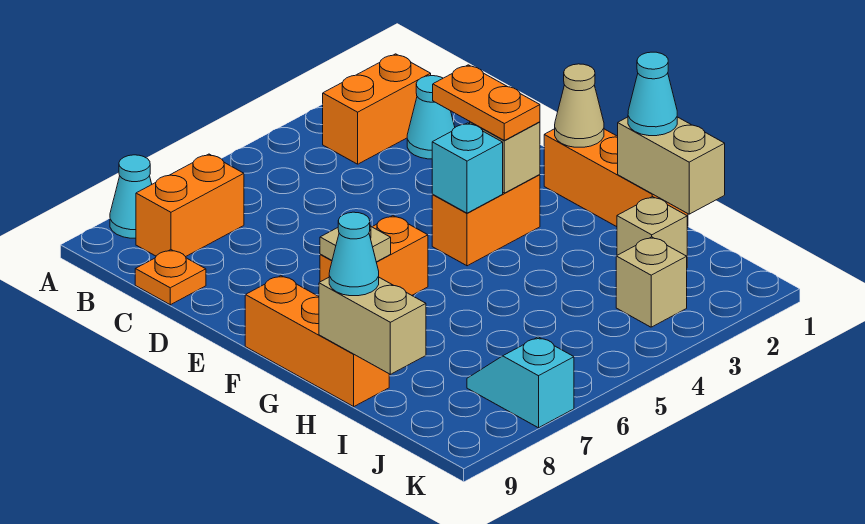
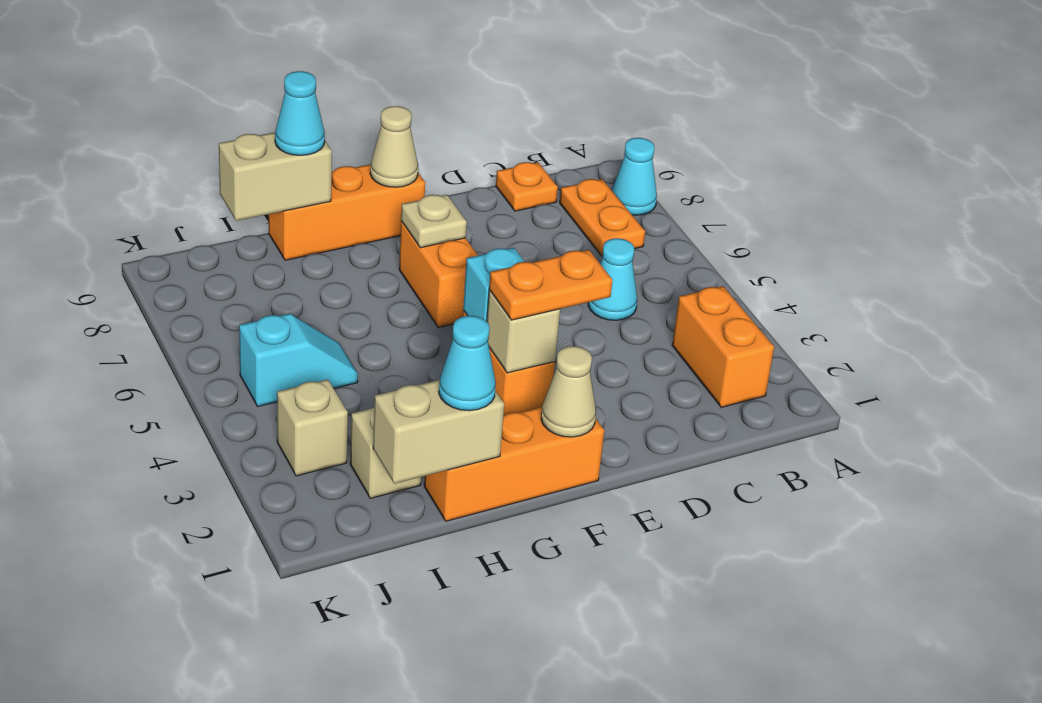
orange brick B7:B8 level 1 -> orange plate B7:B8 level 1
cyan cone C2 level 1 -> cyan cone C5 level 1
none -> tan cone F9 level 2
cyan slope J7:K7 level 1 top K -> cyan slope I5:J5 level 1 top J

